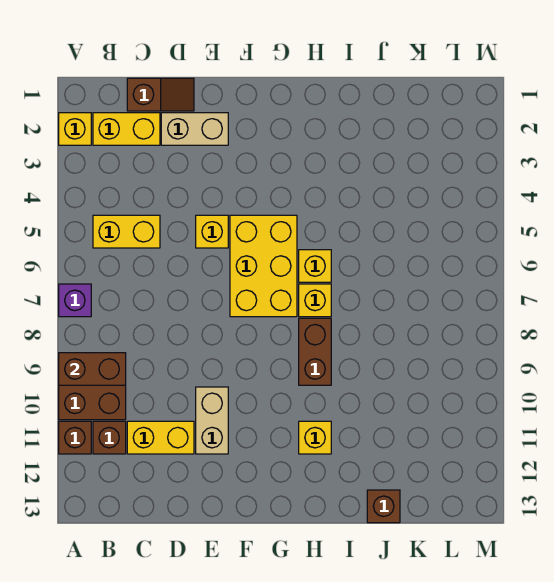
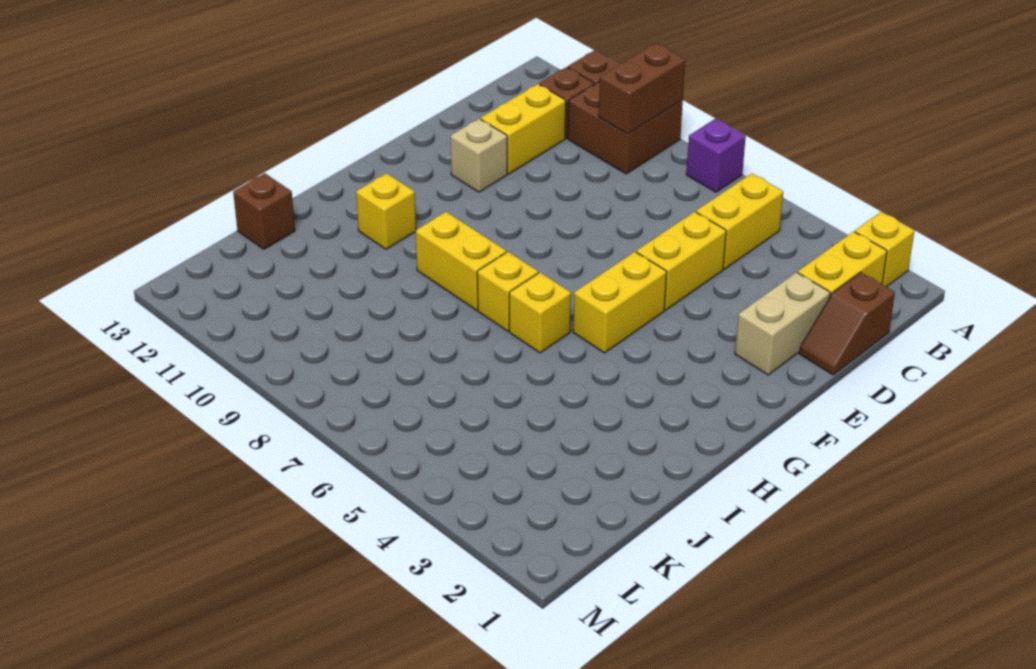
yellow brick E5 level 1 -> yellow brick D5:E5 level 1
tan brick E10:E11 level 1 -> tan brick E11 level 1
yellow brick F5:G7 level 1 -> yellow brick F5:G5 level 1
brown brick H8:H9 level 1 -> yellow brick H8:H9 level 1

